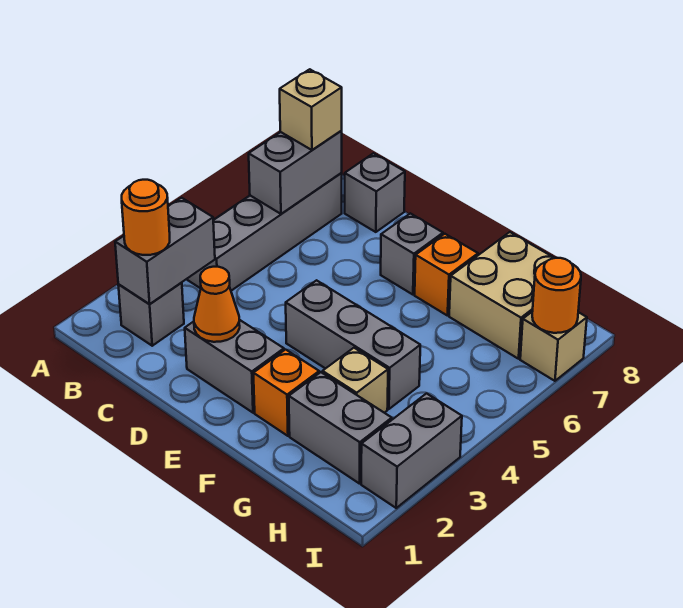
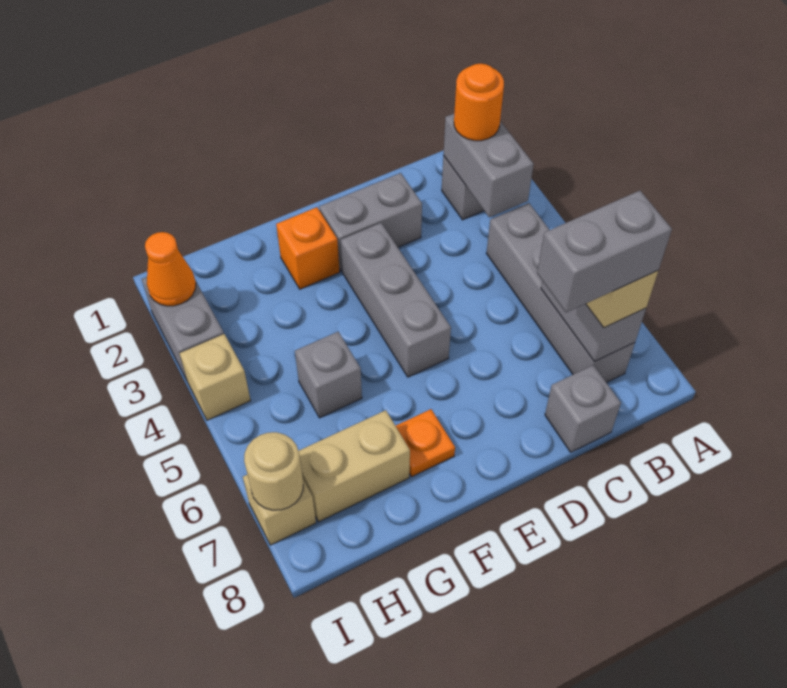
orange cone D2 level 2 -> orange cone I2 level 2
grey brick E4:G4 level 1 -> grey brick E3:E5 level 1
grey brick E7 level 1 -> grey brick G5 level 1
orange brick F7 level 1 -> orange plate F7 level 1
grey brick G2:H2 level 1 -> grey brick B7:C7 level 4
tan brick G3 level 1 -> tan brick I4 level 1
tan brick G7:H8 level 1 -> tan brick G7:H7 level 1
orange round brick I7 level 2 -> tan round brick I7 level 2

